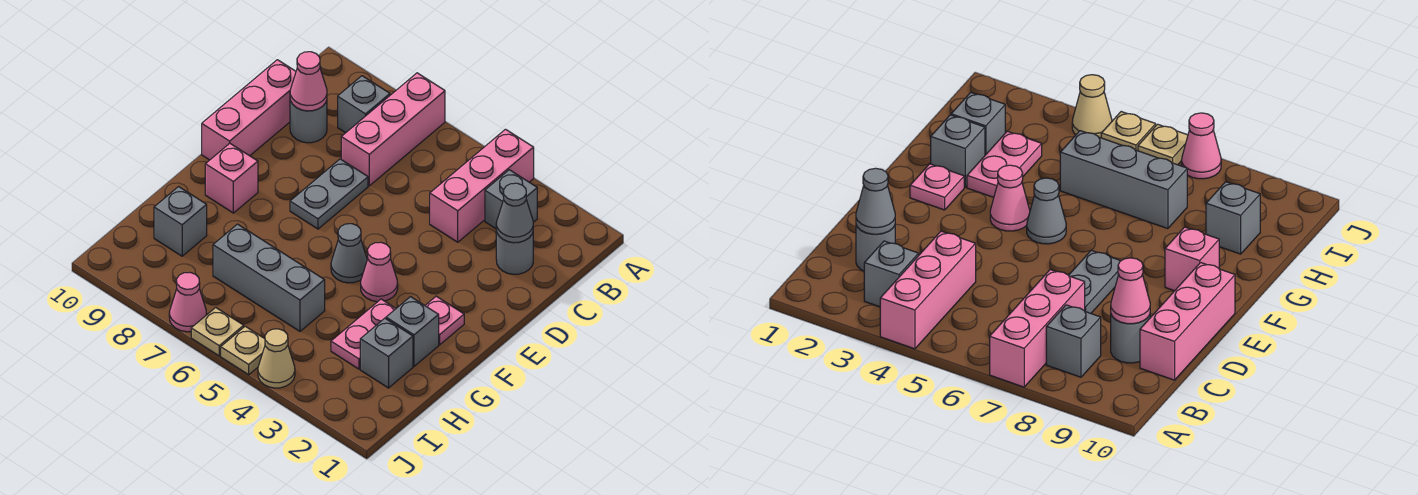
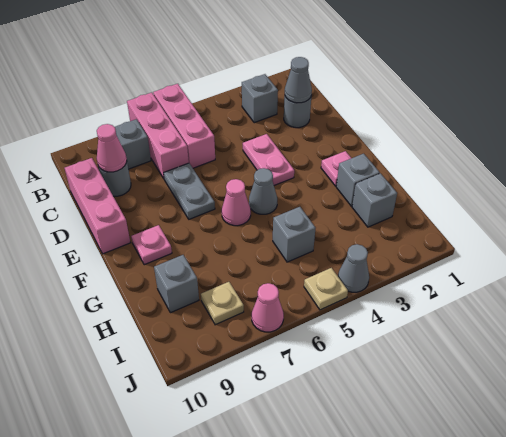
pink brick A4:C4 level 1 -> pink brick A6:C6 level 1
pink cone F4 level 1 -> pink cone F6 level 1
pink brick F9 level 1 -> pink plate F9 level 1
pink plate G3:H3 level 1 -> pink plate D4:E4 level 1
grey brick H5:H7 level 1 -> grey brick H5 level 1
tan cone J4 level 1 -> grey cone J4 level 1
tan plate J6 level 1 -> tan plate I8 level 1

